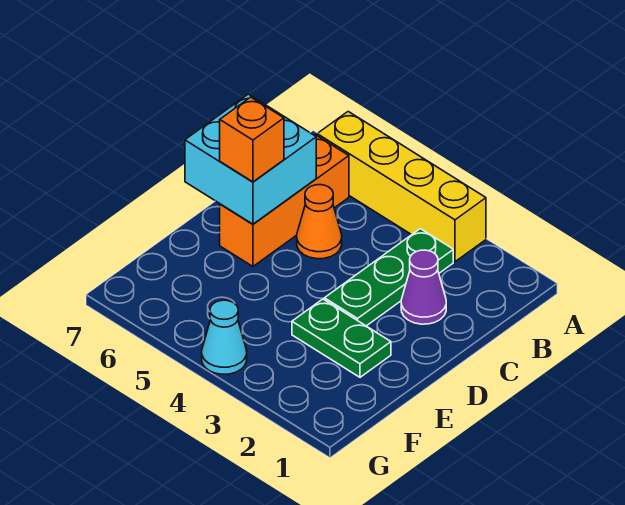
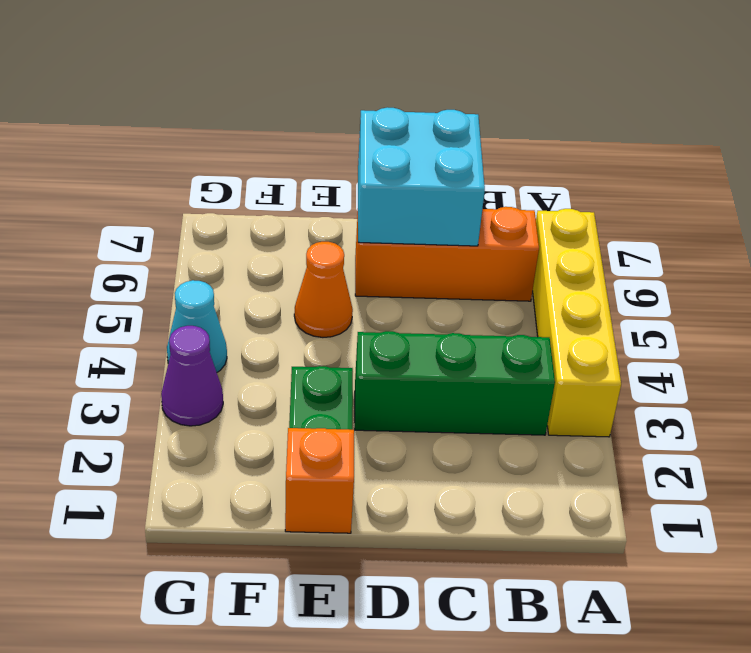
green plate B3:D3 level 1 -> green brick B3:D3 level 1
purple cone C2 level 1 -> purple cone G3 level 1
orange cone C5 level 1 -> orange cone E5 level 1
orange brick D6 level 3 -> orange brick E1 level 1

